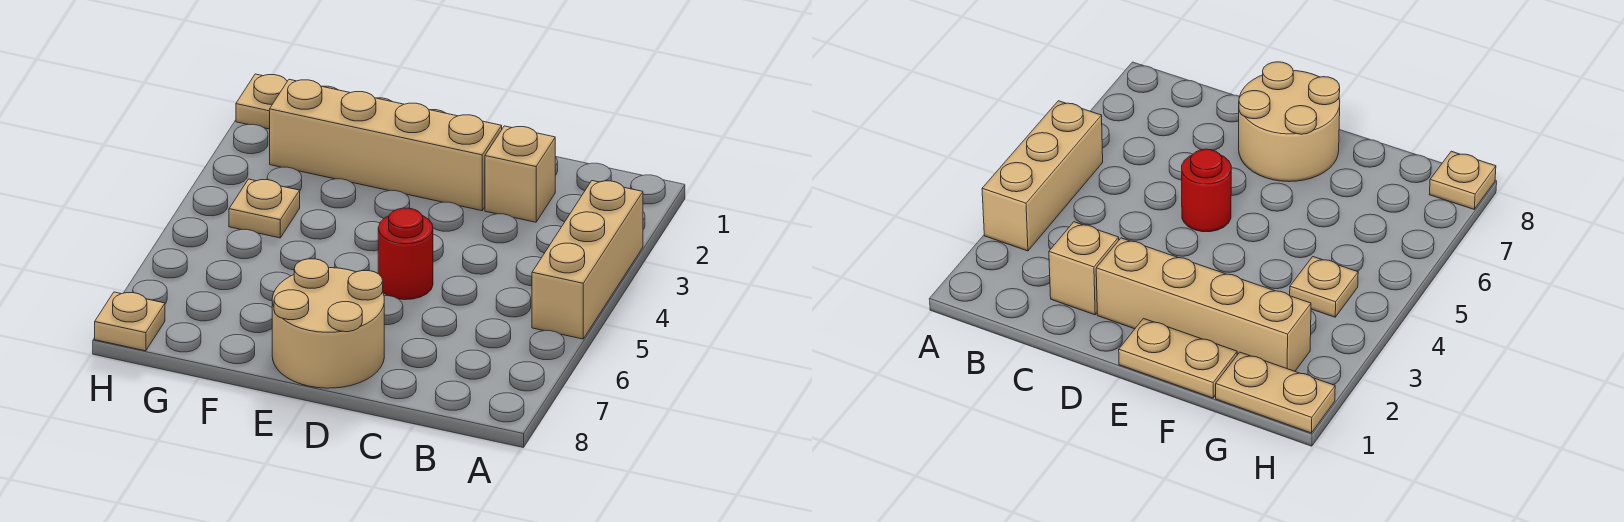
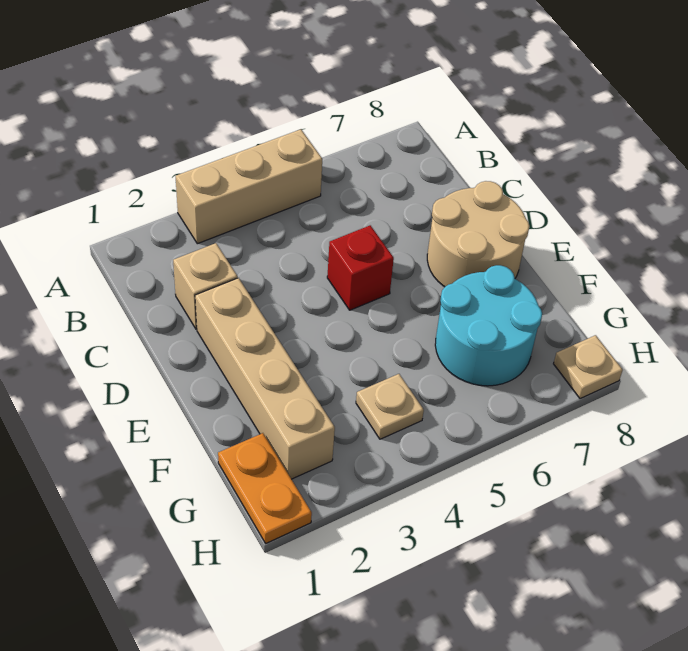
red round brick D5 level 1 -> red brick D5 level 1
tan plate E1:F1 level 1 -> none
none -> cyan round brick F6:G7 level 1
tan plate G1:H1 level 1 -> orange plate G1:H1 level 1

